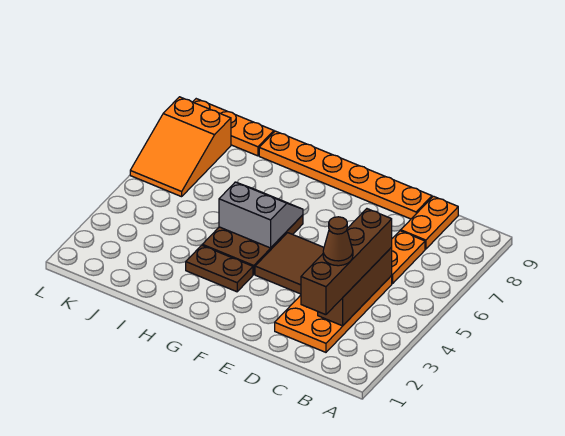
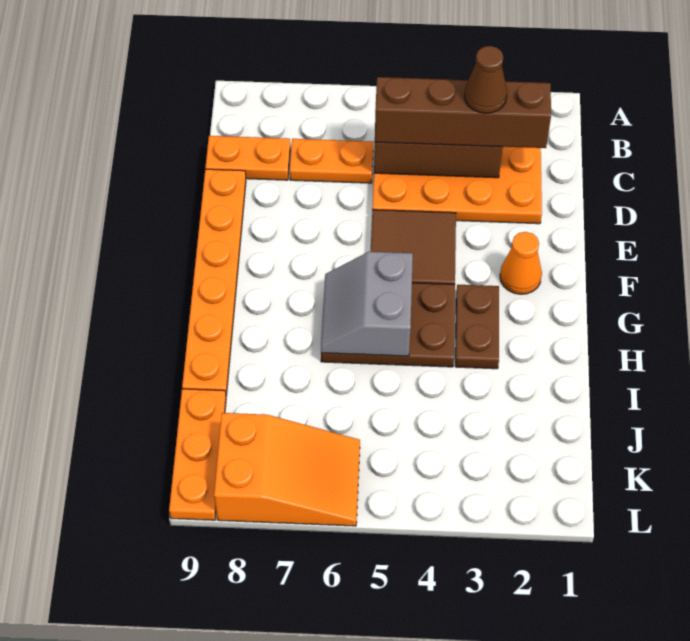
none -> orange cone F2 level 1

